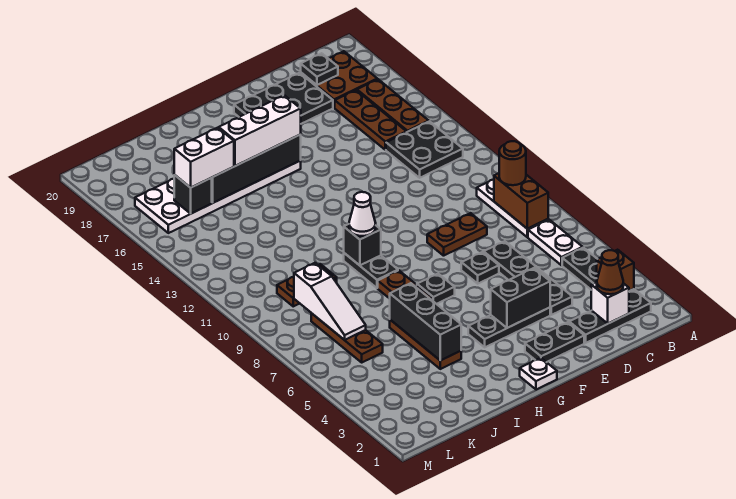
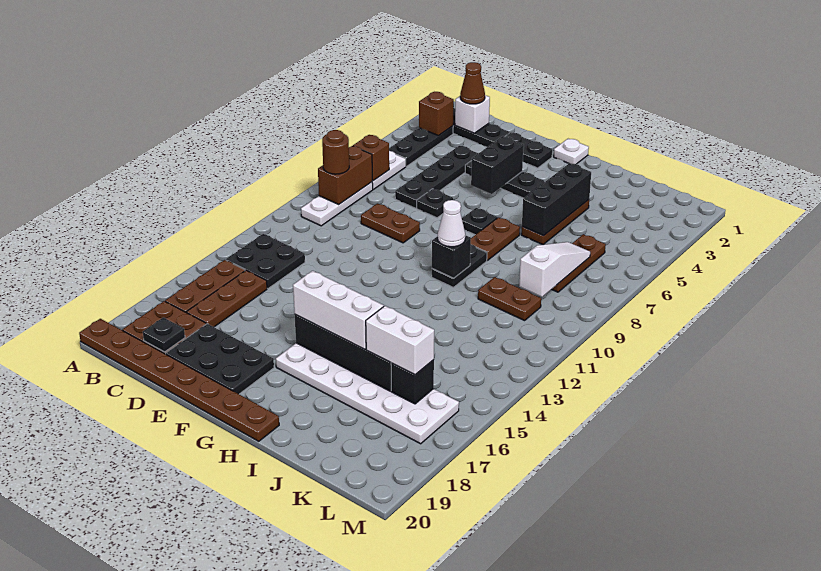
none -> brown plate A20:H20 level 1
none -> brown brick B7 level 2
black brick E4:F4 level 2 -> black brick F4:F5 level 2

